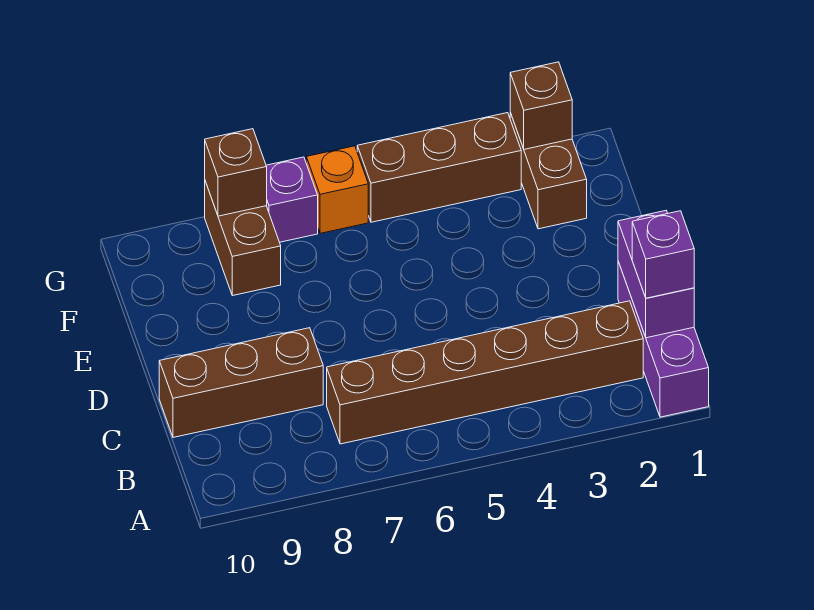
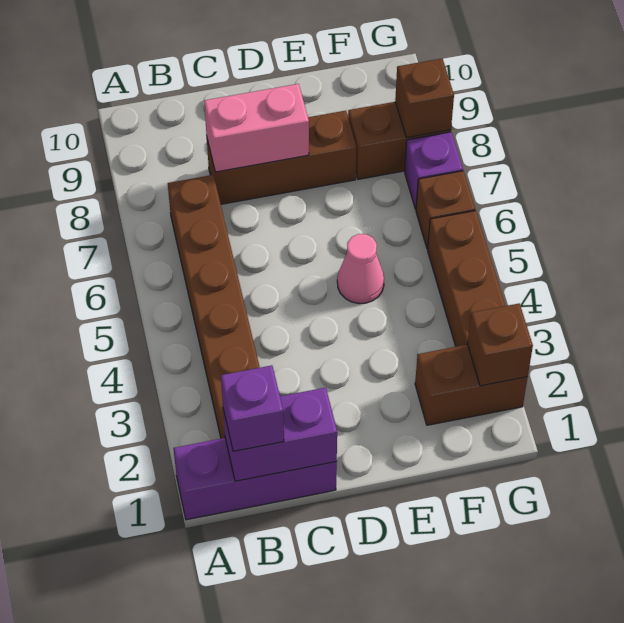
brown brick C8:C10 level 1 -> brown brick C8:E8 level 1
none -> pink brick C8:D8 level 2
none -> pink cone E5 level 1
orange brick G6 level 1 -> brown brick G6 level 1

